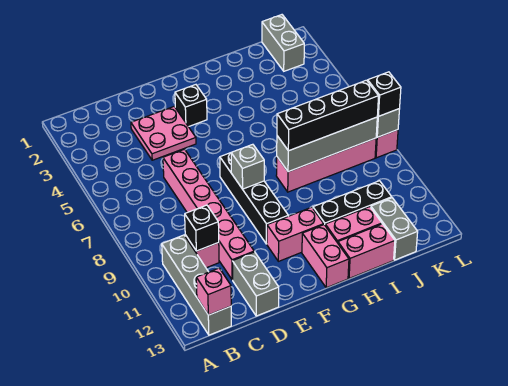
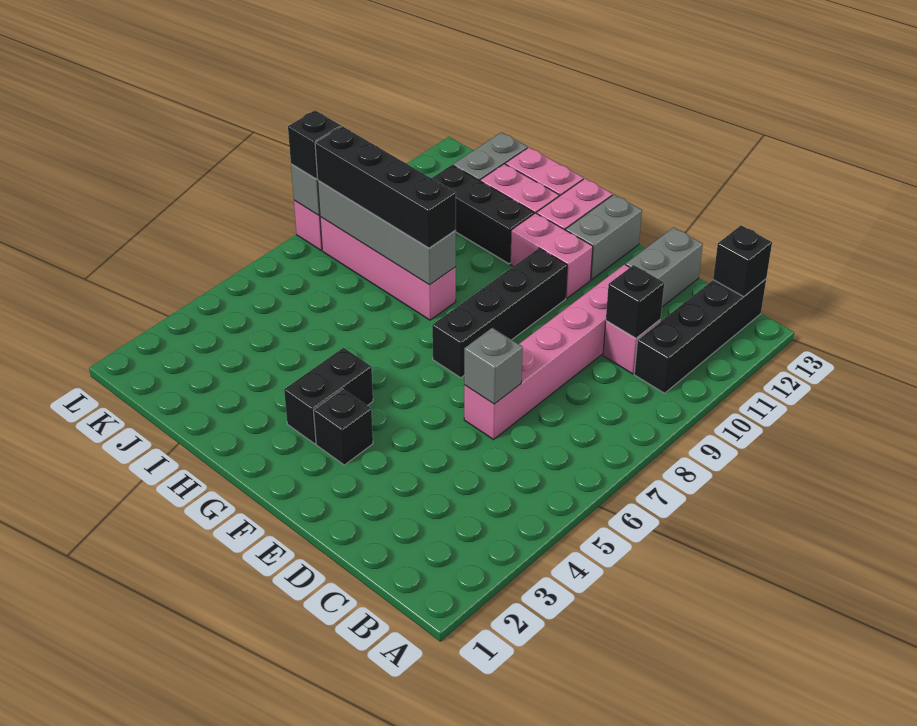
grey brick B10:B13 level 1 -> black brick B10:B13 level 1
pink brick B13 level 2 -> black brick B13 level 2
pink plate D3:E4 level 1 -> none
grey brick F8 level 2 -> grey brick D6 level 2
none -> black brick G3:G4 level 1
grey brick K1:K2 level 1 -> grey brick F12:F13 level 1

